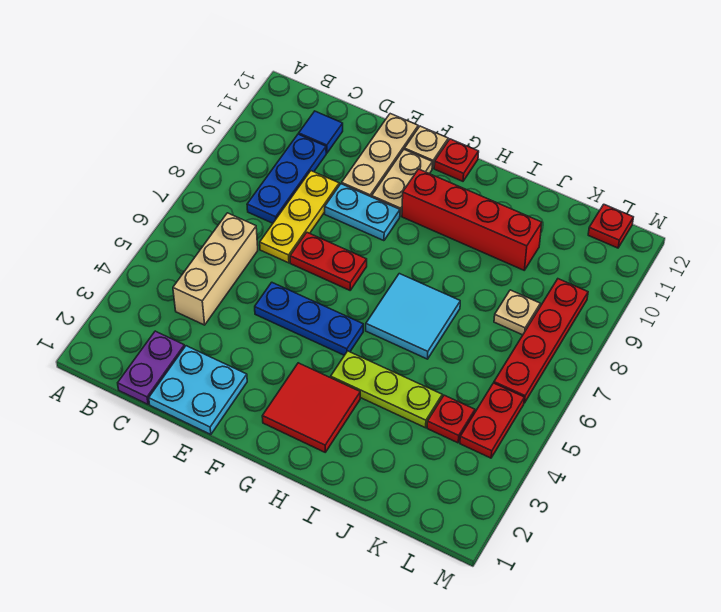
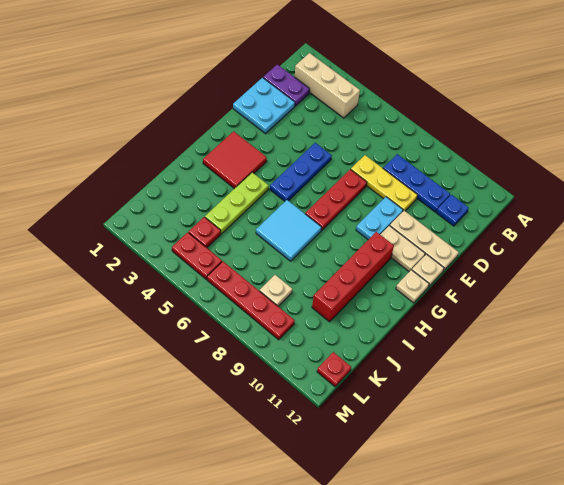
tan brick C4:C6 level 1 -> tan brick B2:B4 level 1
blue tile C11 level 1 -> blue plate C11 level 1
red plate E7:F7 level 1 -> red plate E7:G7 level 1
red plate G12 level 1 -> tan plate G12 level 1

